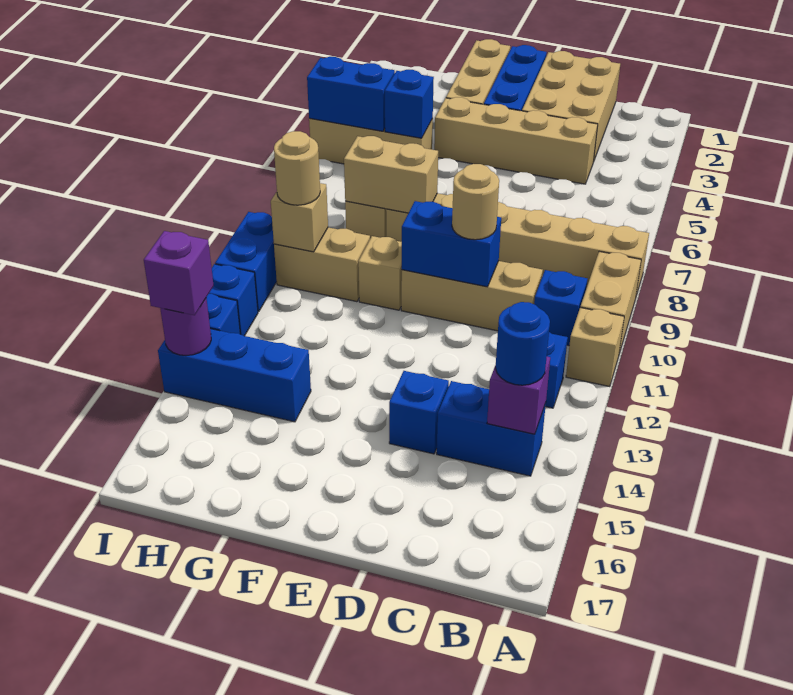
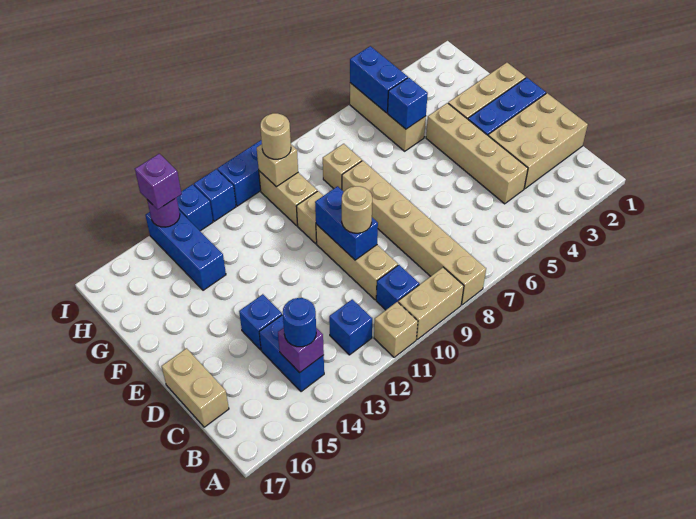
tan brick F8:G8 level 2 -> tan brick C17:D17 level 1

